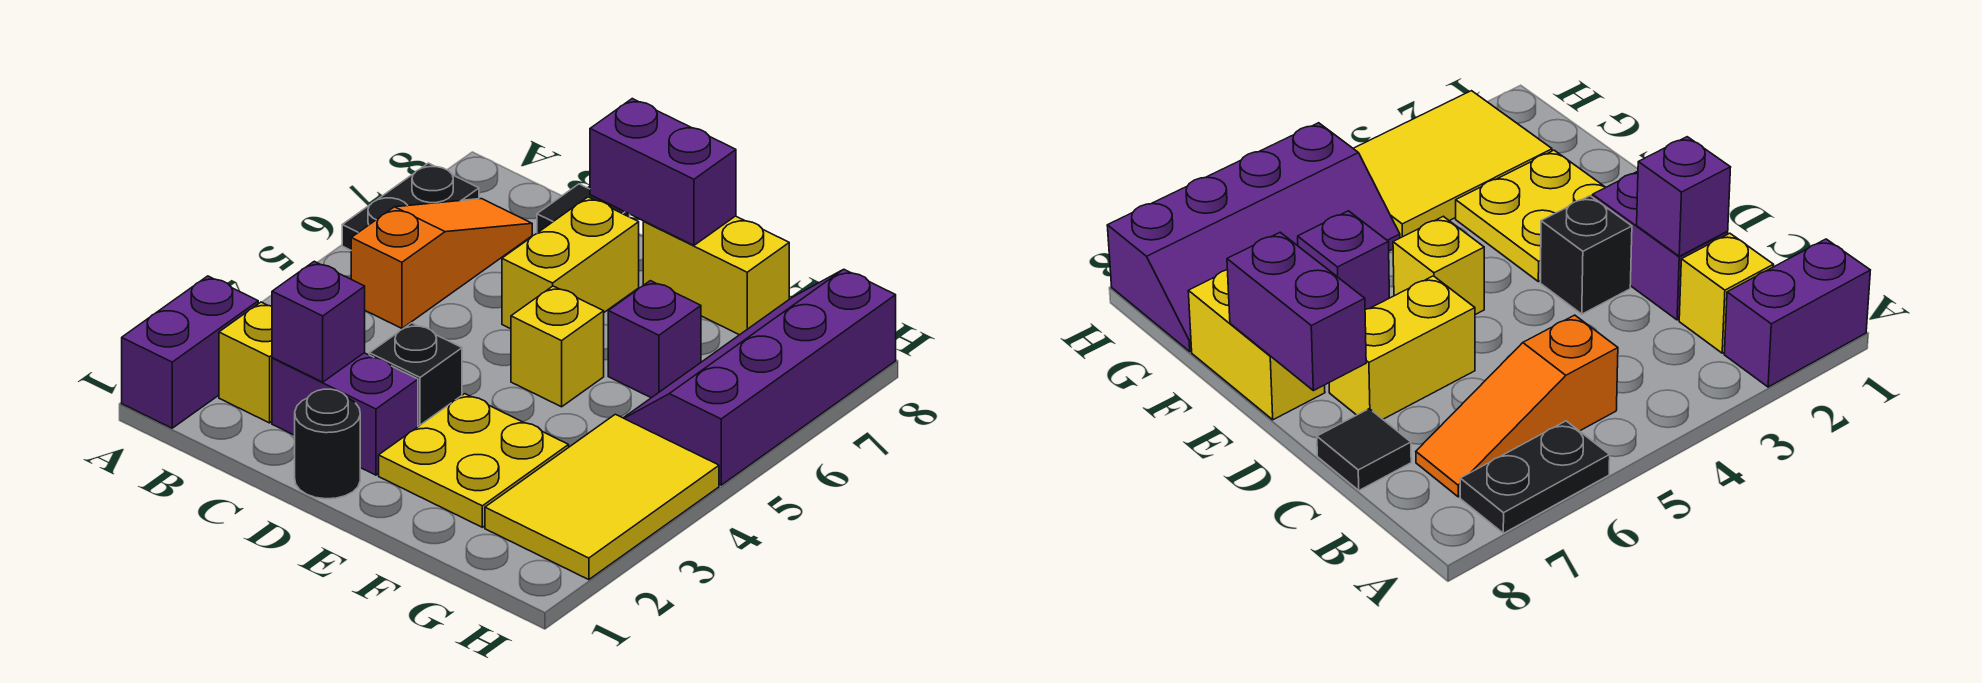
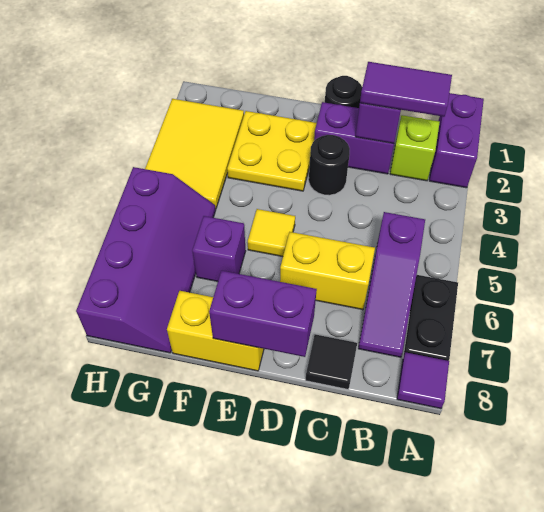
none -> purple tile A8 level 1
yellow brick B2 level 1 -> lime brick B2 level 1
none -> purple tile B2:C2 level 3
orange slope B5:B7 level 1 top 5 -> purple slope B5:B7 level 1 top 5
black brick D3 level 1 -> black round brick D3 level 1
yellow brick D6:D7 level 1 -> yellow brick C6:D6 level 1
yellow brick E5 level 1 -> yellow tile E5 level 1

